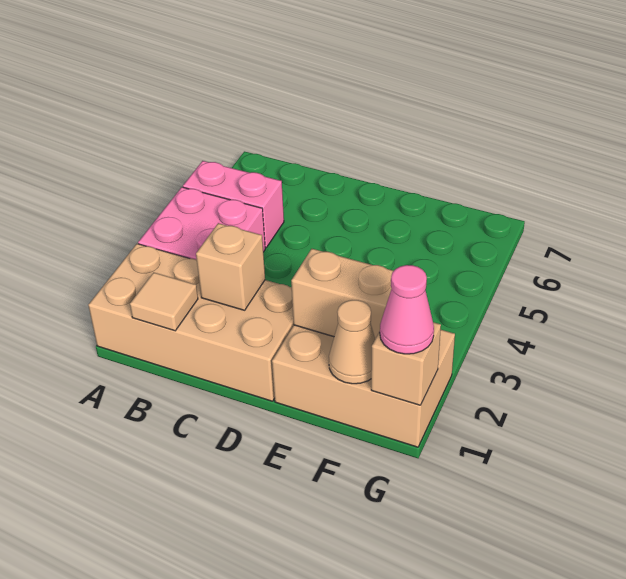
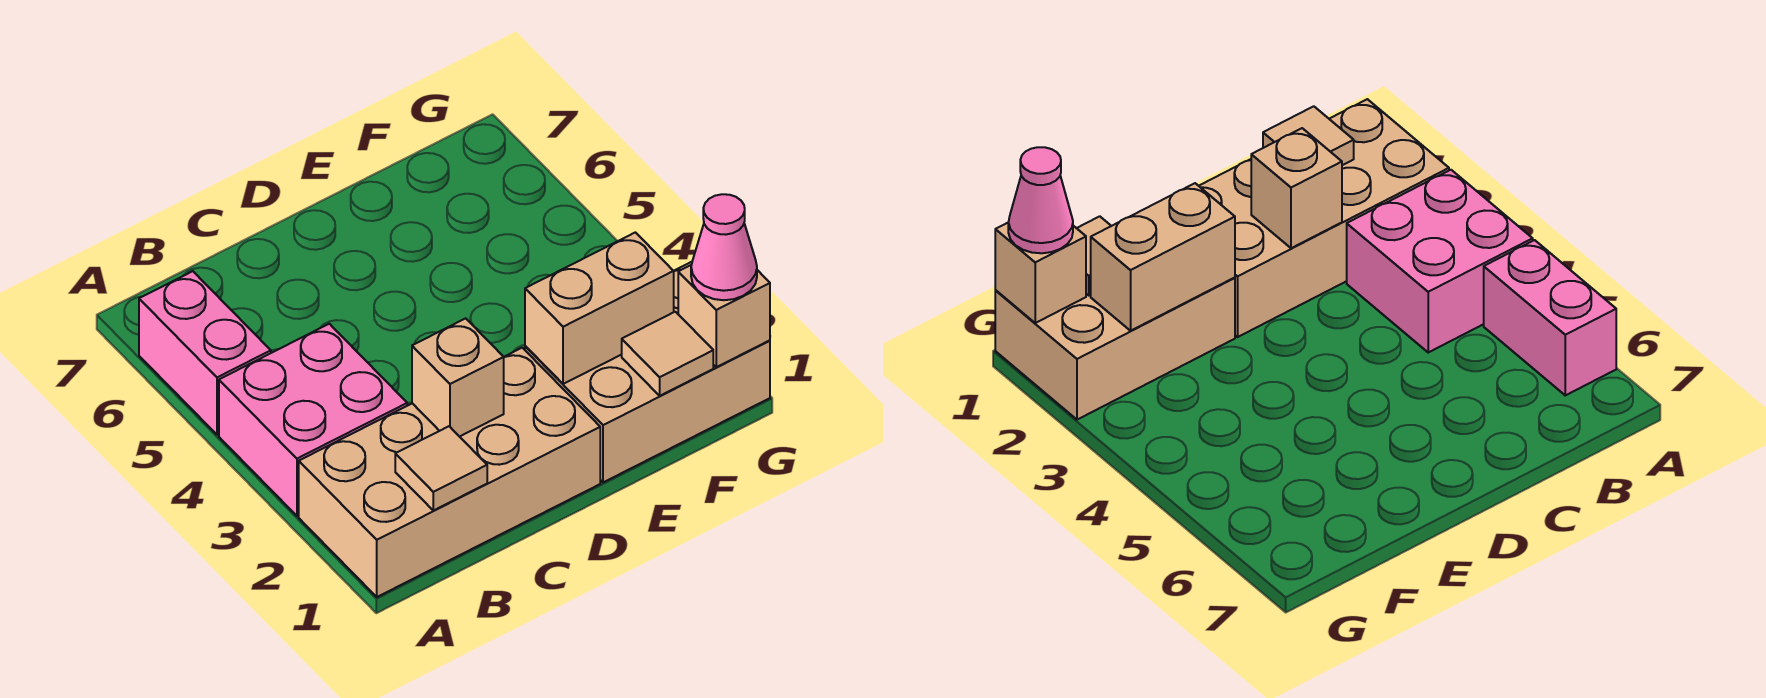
pink brick A5:B5 level 1 -> pink brick A5:A6 level 1
tan cone F1 level 2 -> tan tile F1 level 2

